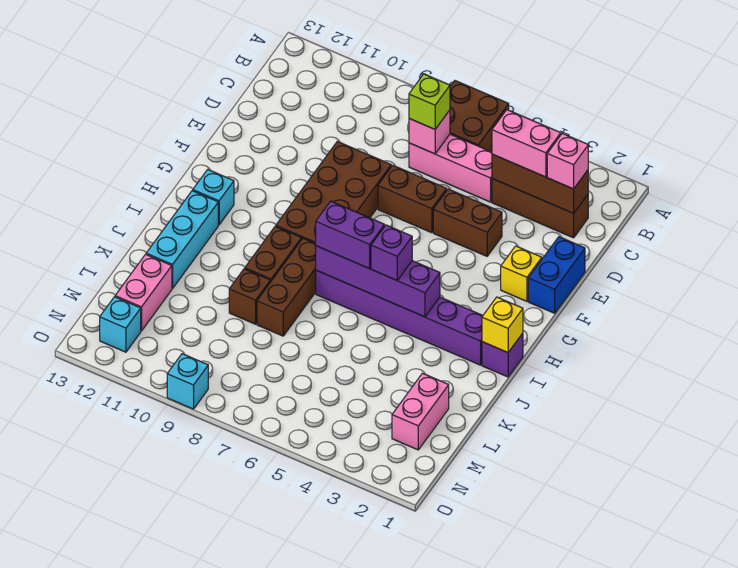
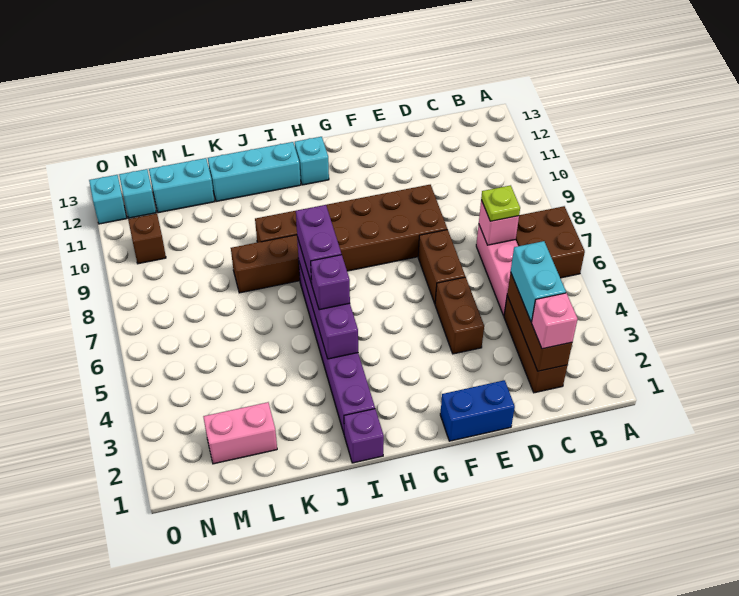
pink brick C3:C4 level 3 -> cyan brick C3:C4 level 3
lime brick C7 level 3 -> lime plate C7 level 3
yellow brick F2 level 1 -> none
yellow brick I1 level 2 -> none
brown brick K9 level 1 -> brown brick N10 level 1
pink brick L12:M12 level 1 -> cyan brick L12:M12 level 1
cyan brick O9 level 1 -> cyan brick O12 level 1

